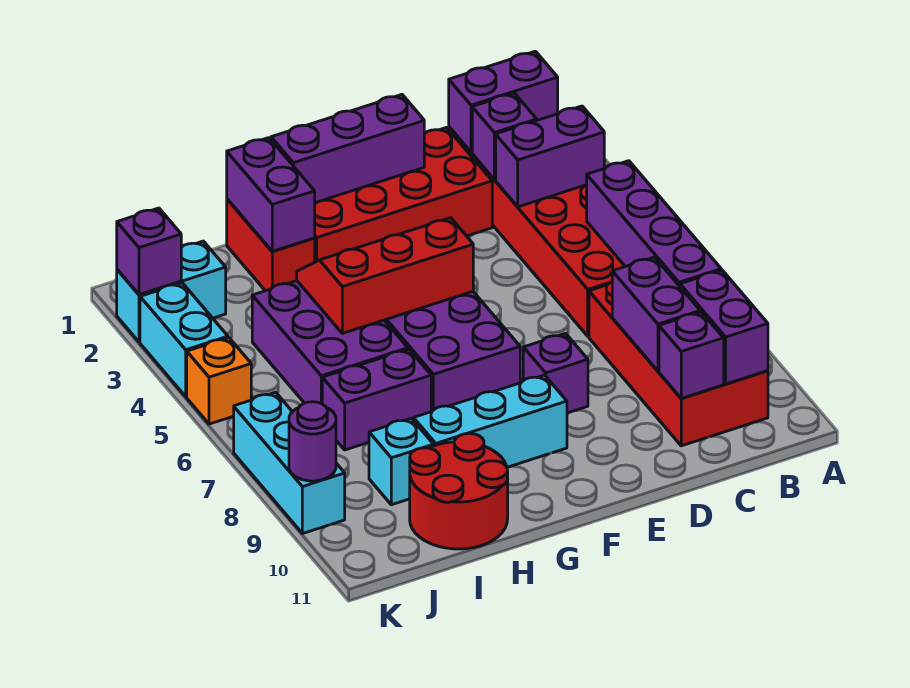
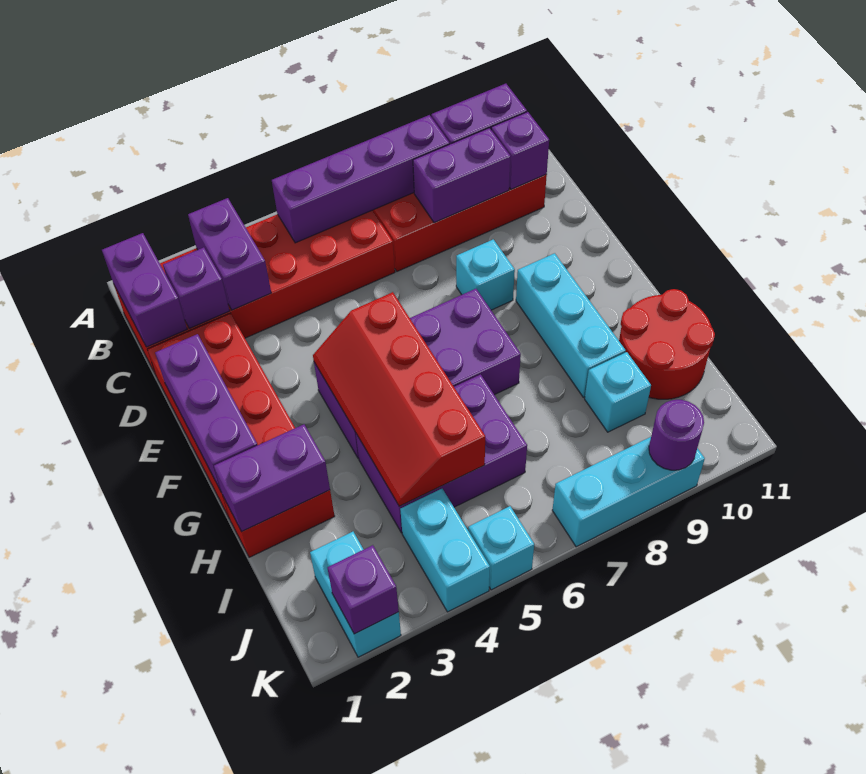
purple brick E8 level 1 -> cyan brick E8 level 1
red slope F4:H5 level 2 top 5 -> red slope F4:I5 level 2 top 5
purple brick H7:I7 level 1 -> none
cyan brick K3:K4 level 1 -> cyan brick J4:K4 level 1
orange brick K5 level 1 -> cyan brick K5 level 1

